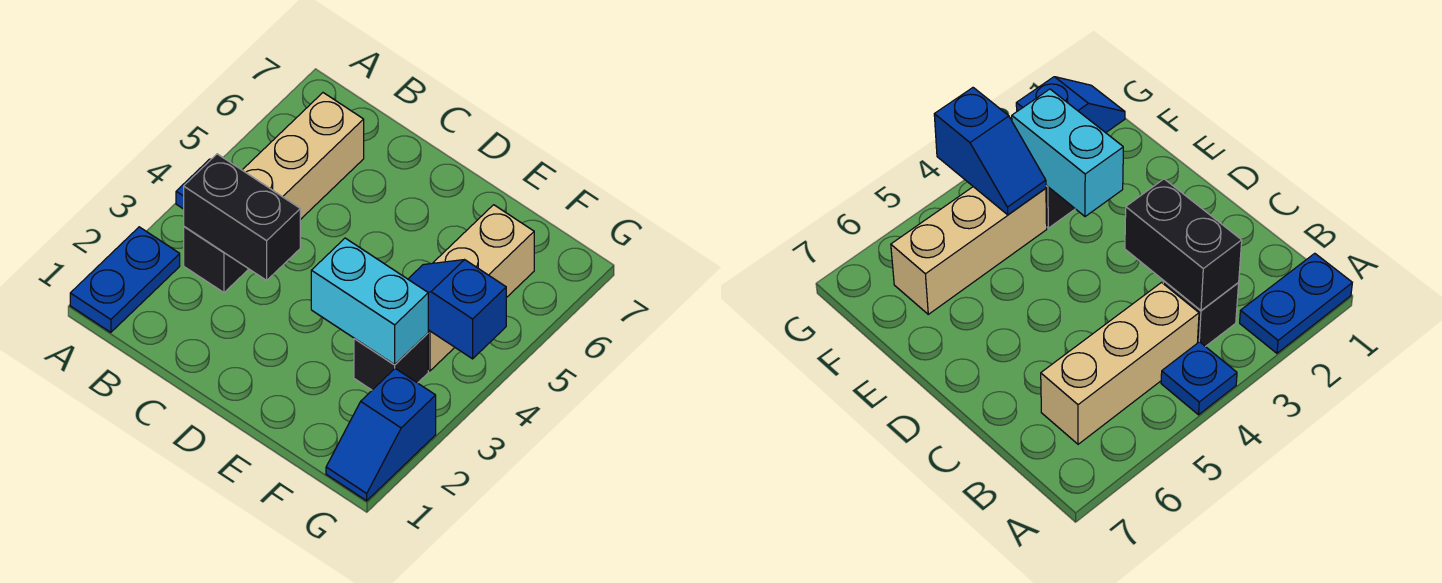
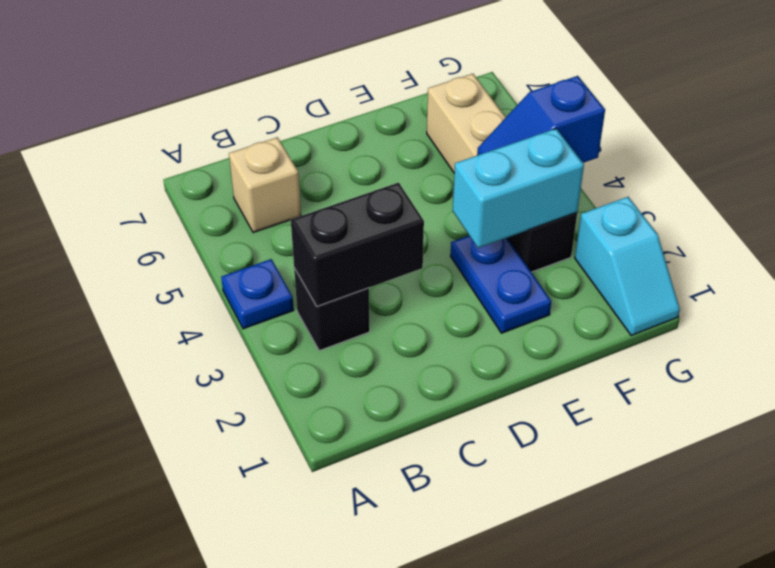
blue plate A1:A2 level 1 -> blue plate E2:E3 level 1
tan brick B4:B6 level 1 -> tan brick B6 level 1
blue slope G1:G2 level 1 top 2 -> cyan slope G1:G2 level 1 top 2

